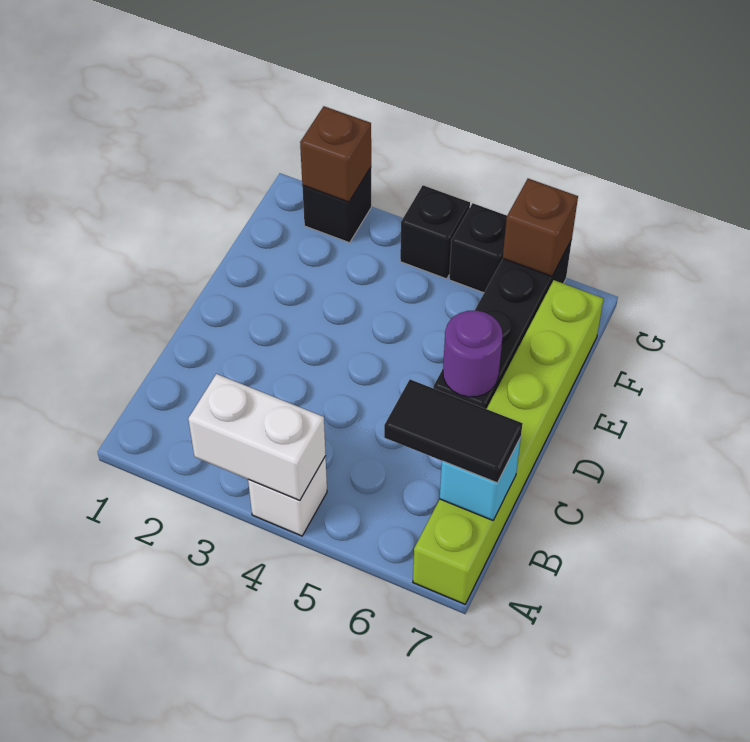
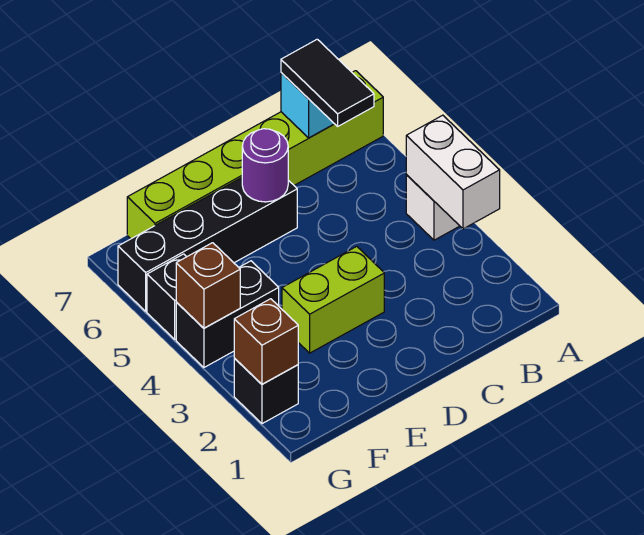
none -> lime brick D3:E3 level 1
black brick G4 level 1 -> black brick F4:G4 level 1
brown brick G6 level 2 -> brown brick G4 level 2

